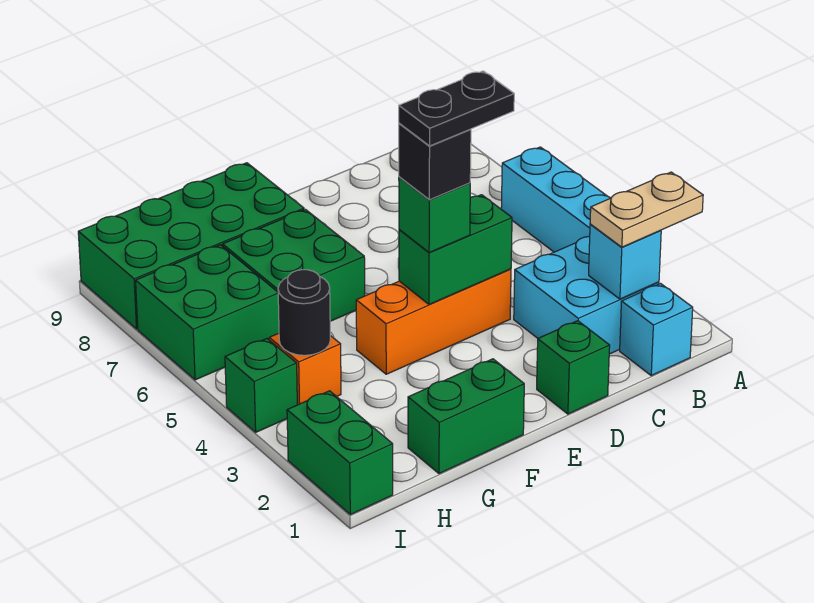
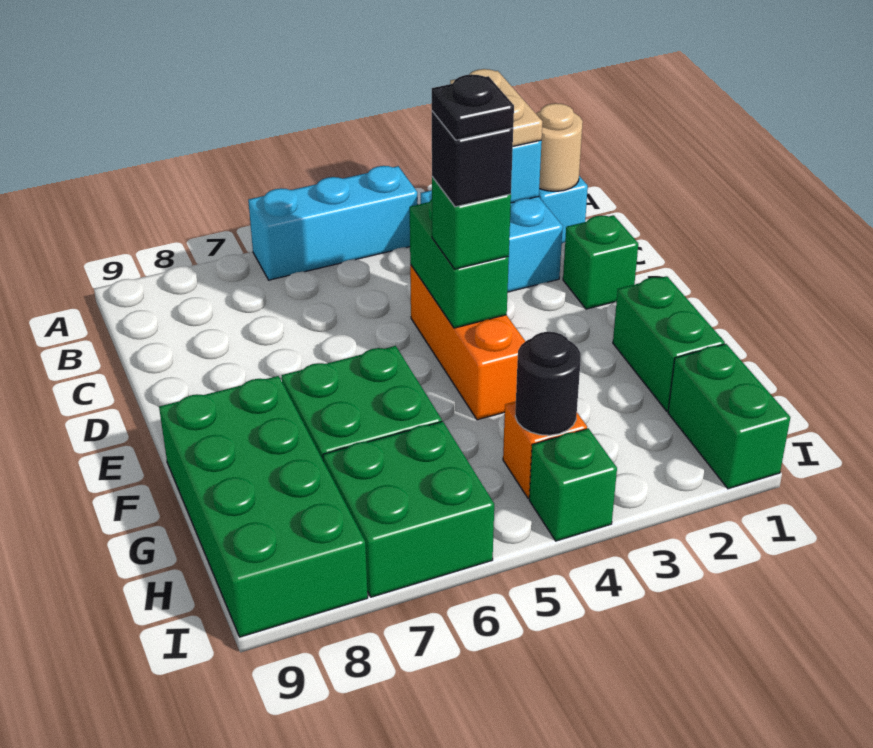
none -> tan round brick B1 level 2
black plate D4:E4 level 5 -> black plate E4 level 5
green brick I1:I2 level 1 -> green brick H1:I1 level 1

